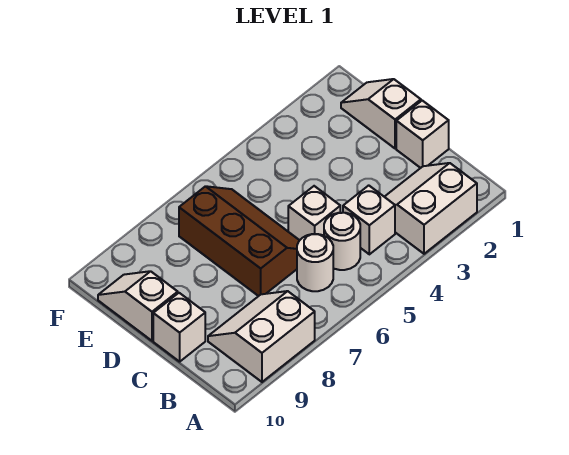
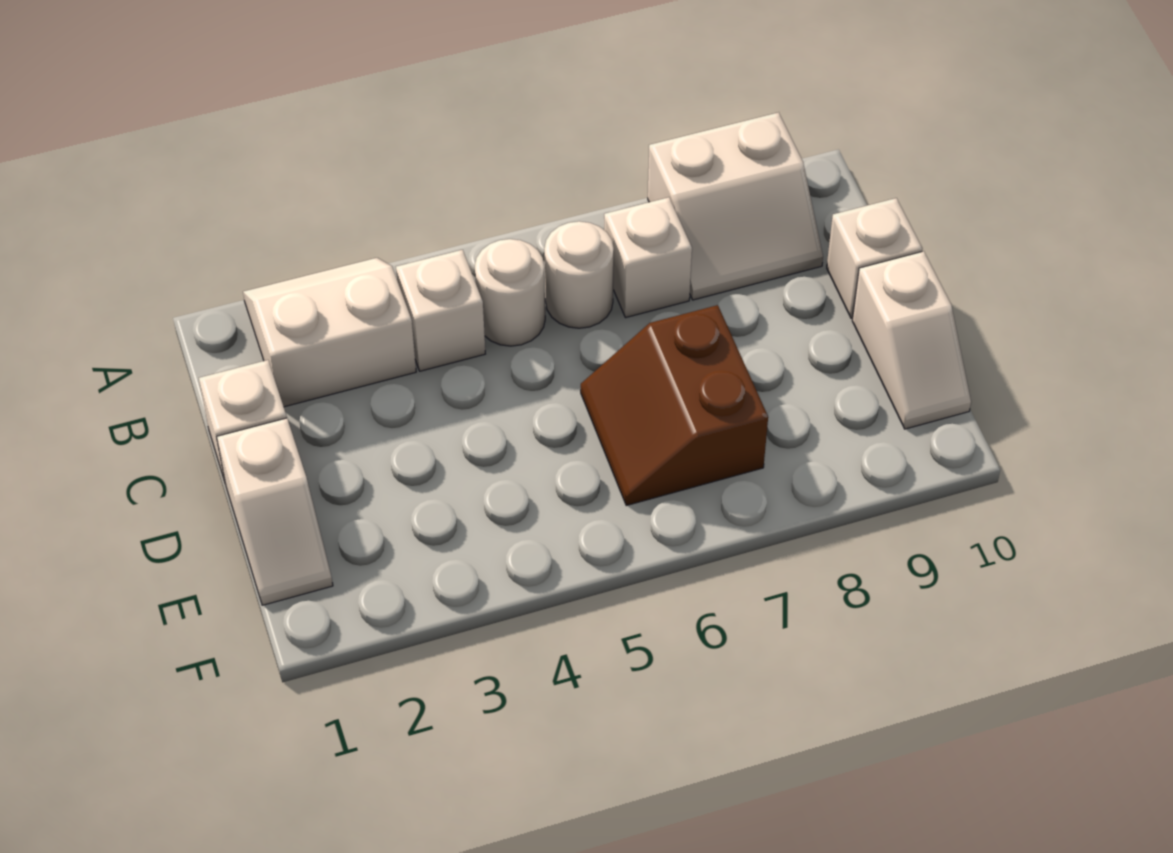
white slope A2:B3 level 1 top A -> white slope A2:B3 level 1 top B
white brick C5 level 1 -> white brick B7 level 1
brown slope C6:E7 level 1 top 7 -> brown slope D6:E7 level 1 top 7

